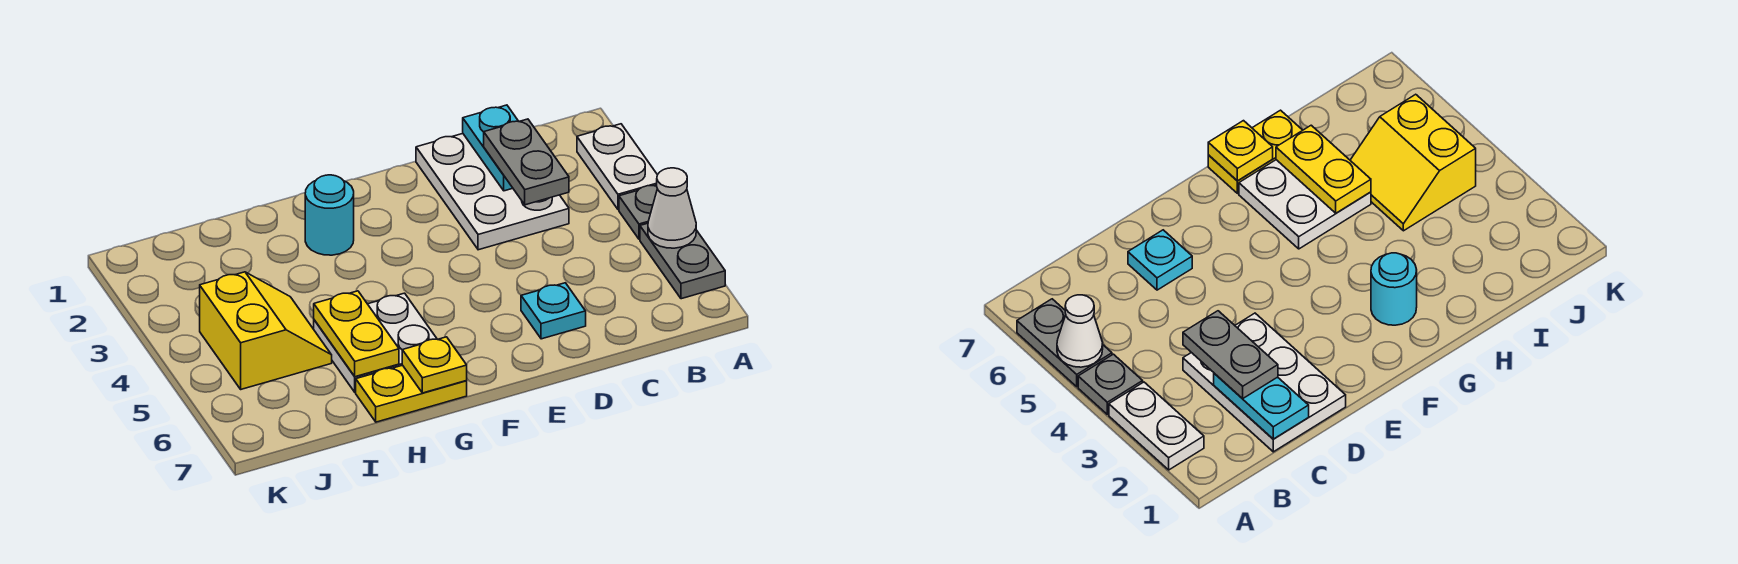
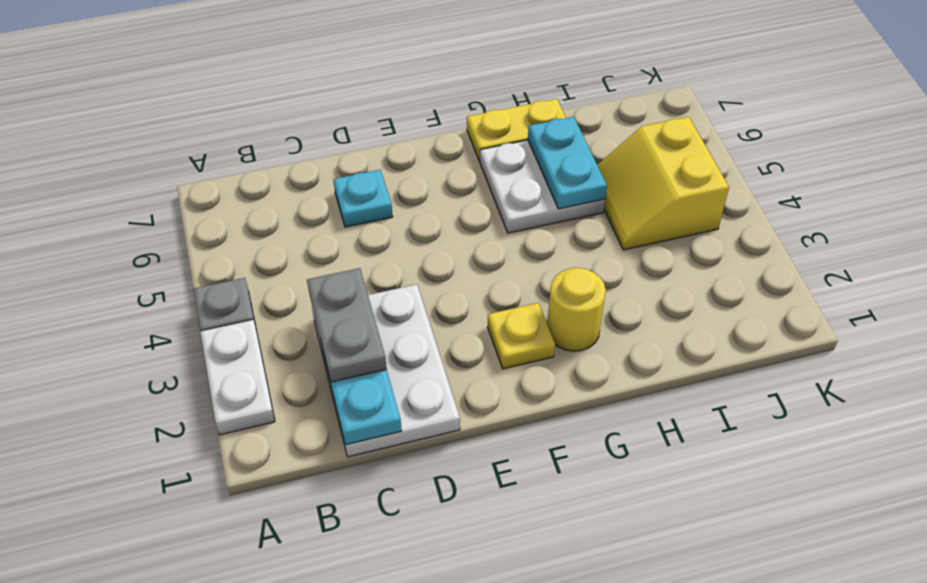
grey plate A5:A6 level 1 -> none
white cone A5 level 2 -> none
cyan round brick G2 level 1 -> yellow round brick G2 level 1
yellow plate G7 level 2 -> yellow plate F2 level 1
yellow plate H5:H6 level 2 -> cyan plate H5:H6 level 2

